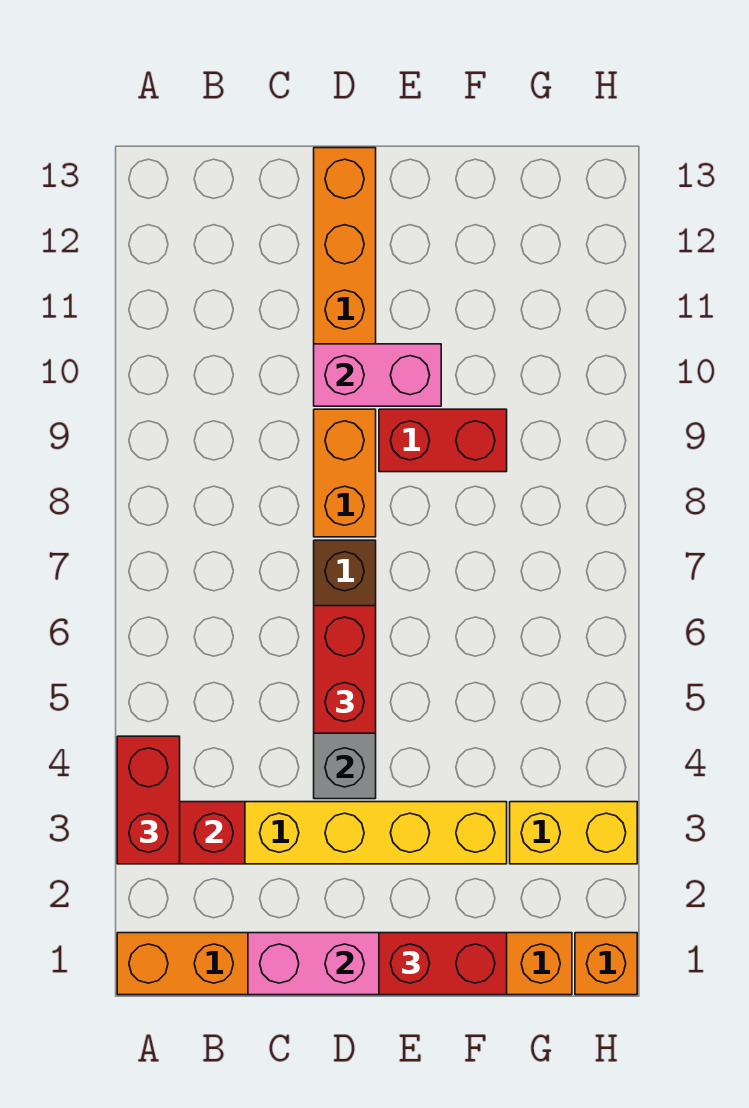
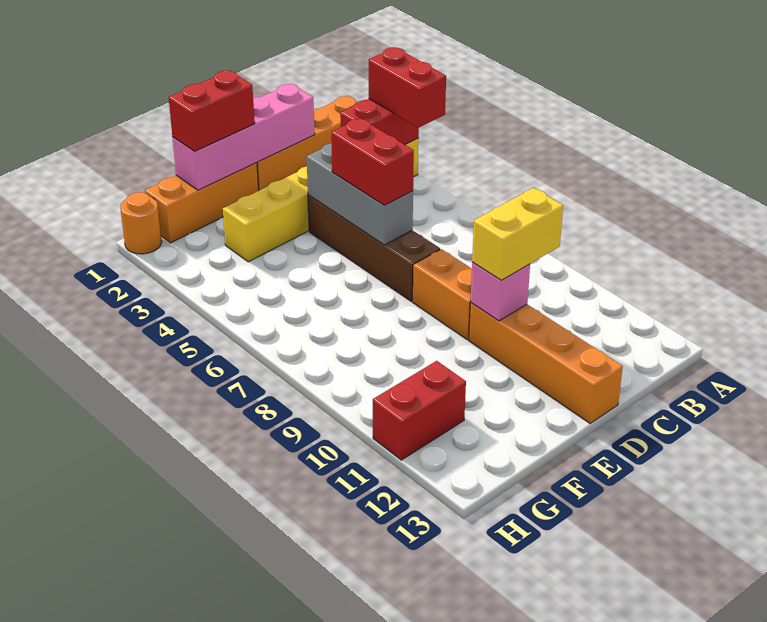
pink brick D10:E10 level 2 -> pink brick D10 level 2
red brick E9:F9 level 1 -> red brick G11:H11 level 1
yellow brick G3:H3 level 1 -> yellow brick C10:D10 level 3
orange brick H1 level 1 -> orange round brick H1 level 1

